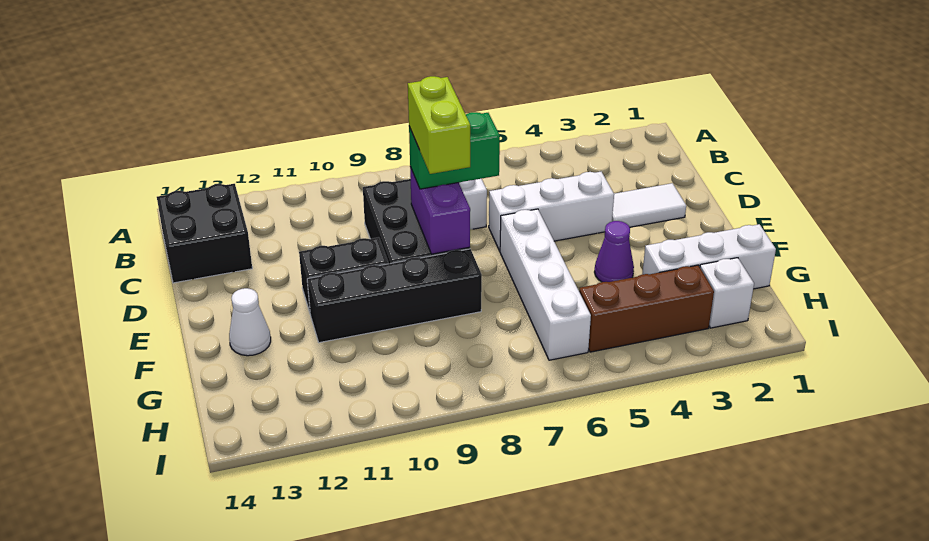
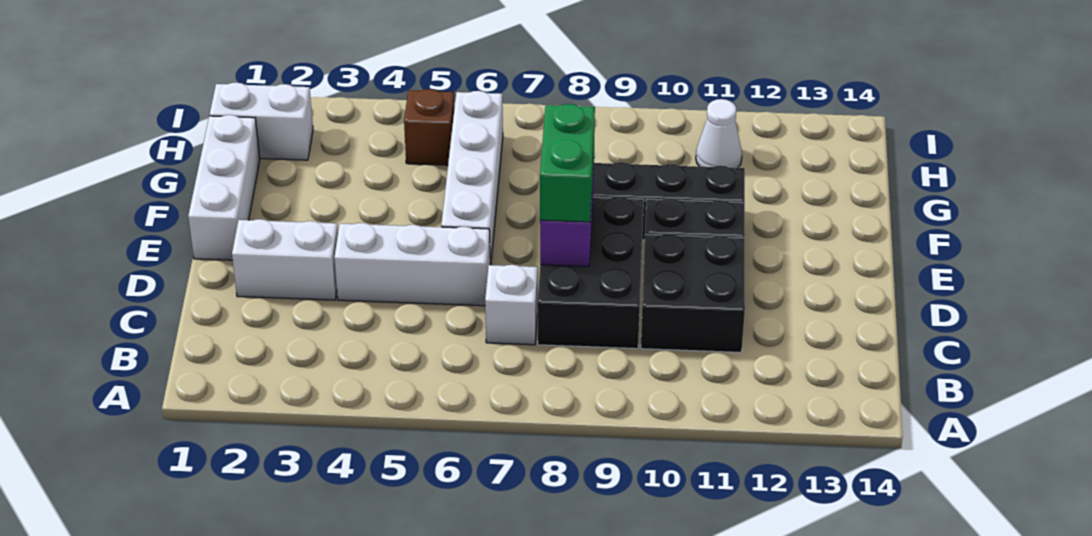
black brick B13:C14 level 1 -> black brick C10:D11 level 1
white tile D2:D3 level 1 -> white brick D2:D3 level 1
green brick D7:D8 level 3 -> green brick D8:E8 level 3
lime brick D8:E8 level 4 -> none
purple cone F4 level 1 -> none
white cone F13 level 1 -> white cone H11 level 1
white brick G1:G3 level 1 -> white brick E1:G1 level 1
white brick H2 level 1 -> white brick H1:H2 level 1
brown brick H3:H5 level 1 -> brown brick H5 level 1

